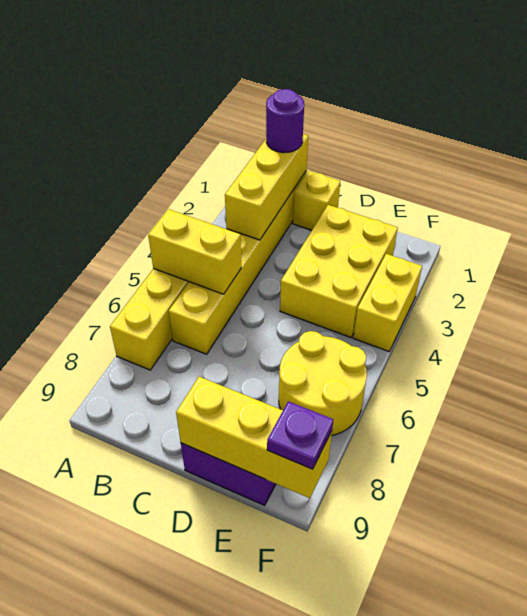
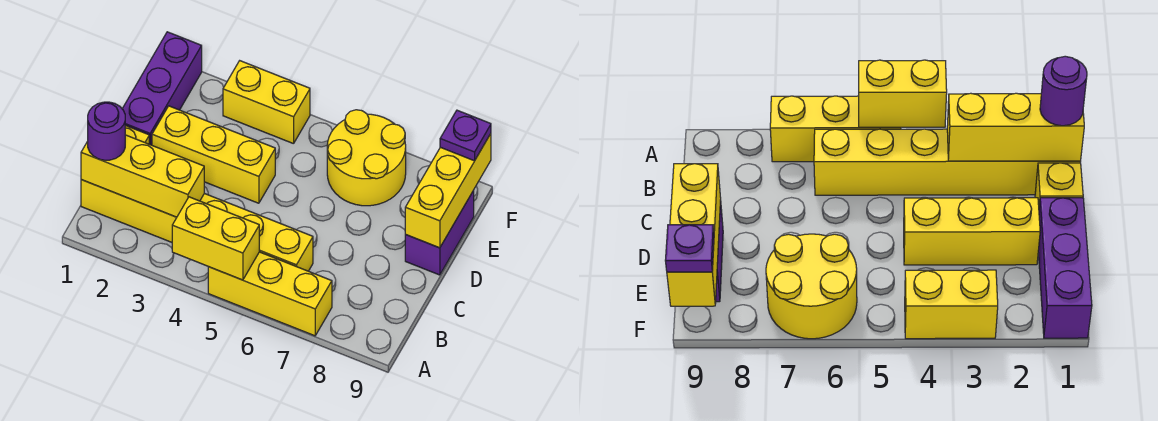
yellow brick A5:B5 level 2 -> yellow brick A4:A5 level 2
none -> purple brick D1:F1 level 1
yellow brick D2:E4 level 1 -> yellow brick D2:D4 level 1

